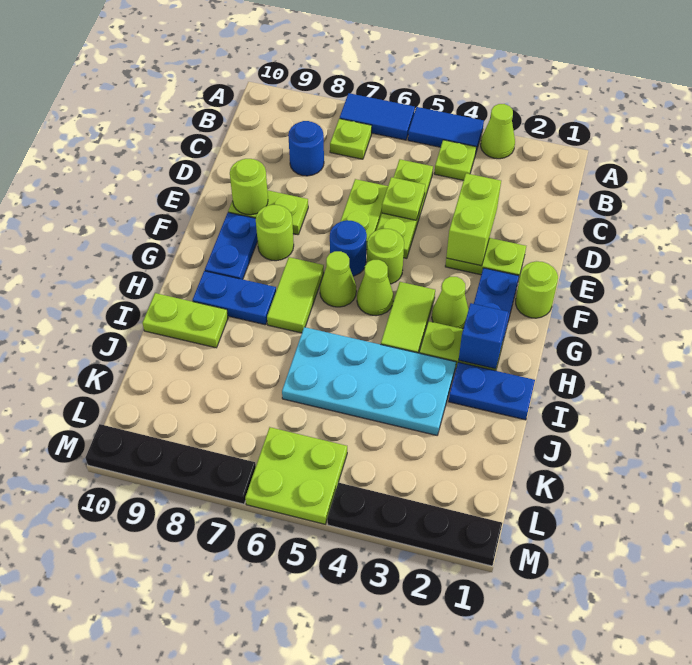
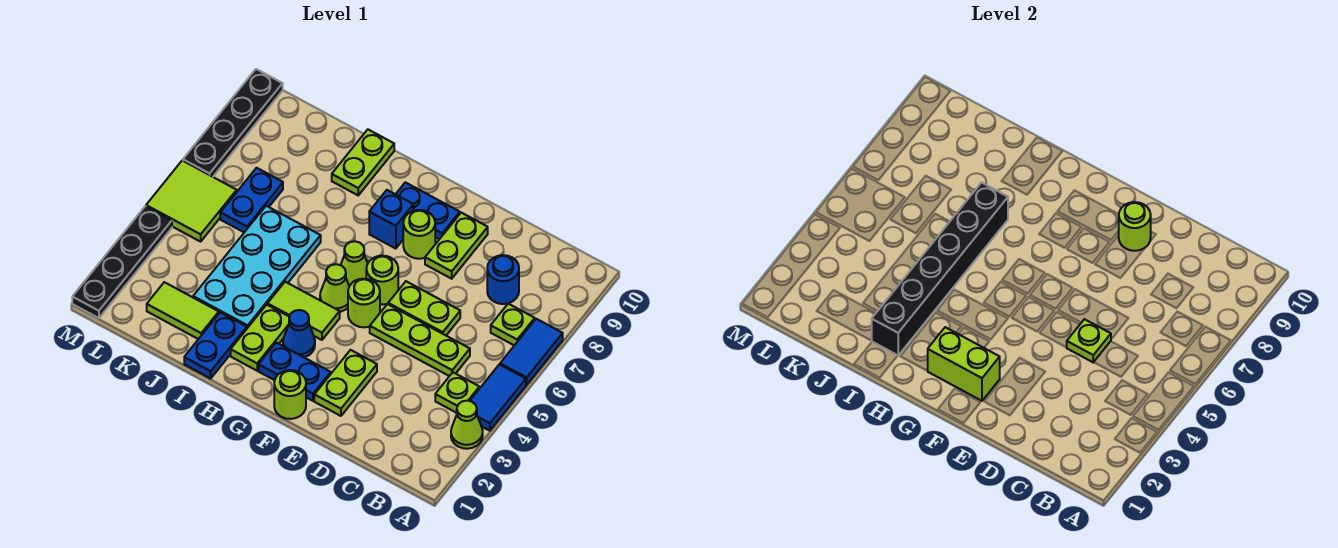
lime brick D3:E3 level 2 -> lime brick F2:G2 level 2
blue round brick F6 level 1 -> lime round brick F6 level 1
lime cone G3 level 1 -> blue cone G3 level 1
lime tile G7:H7 level 1 -> lime tile J2:K2 level 1
blue brick H2 level 2 -> blue brick G8 level 1
blue plate H8:H9 level 1 -> blue plate K6:K7 level 1
none -> black brick I2:I7 level 2
lime plate L5:M6 level 1 -> lime tile L5:M6 level 1

